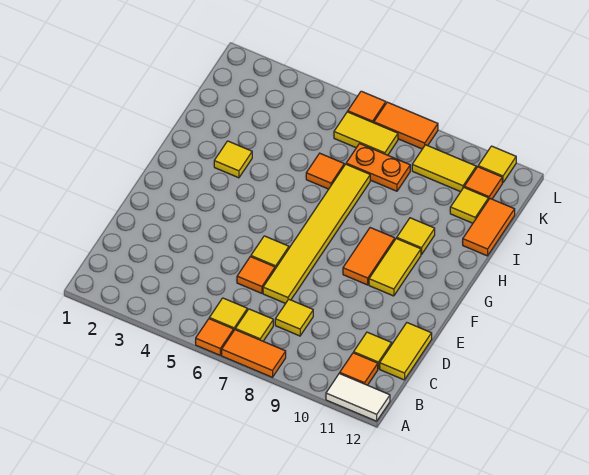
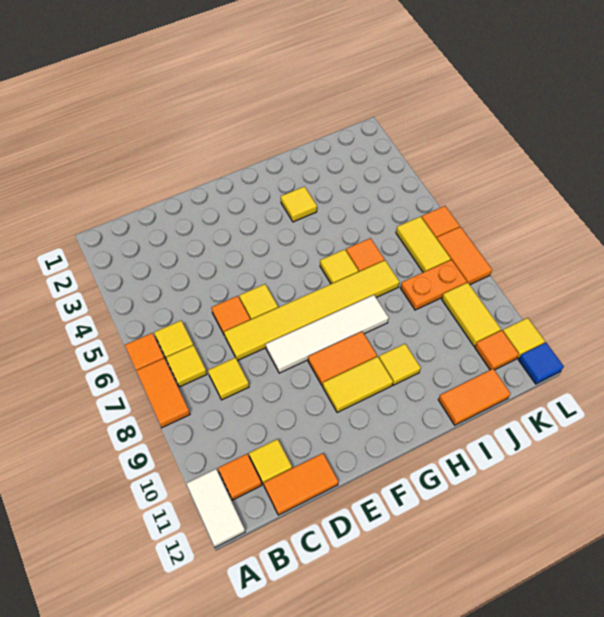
yellow tile C12:D12 level 1 -> orange tile C12:D12 level 1
none -> white tile E8:H8 level 1
orange plate J7:J8 level 1 -> orange plate J8:K8 level 1
yellow tile J11 level 1 -> yellow tile H6 level 1
none -> blue tile L12 level 1

